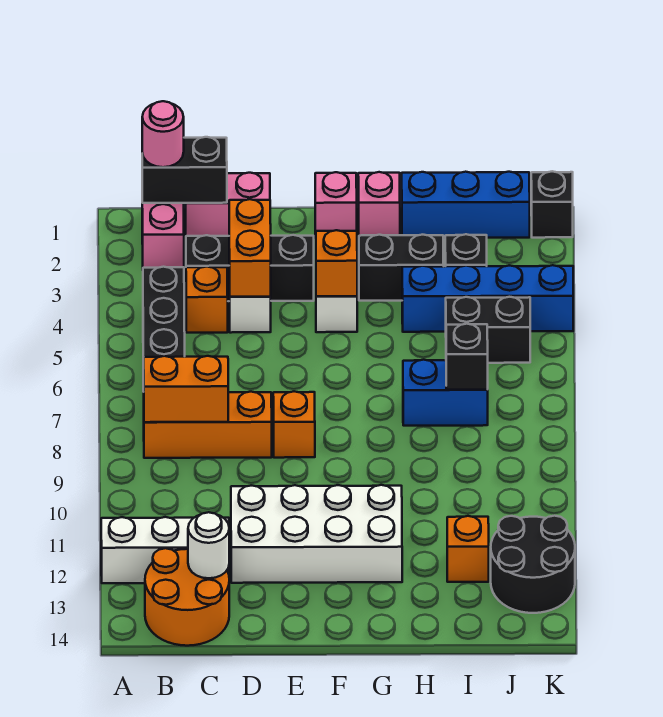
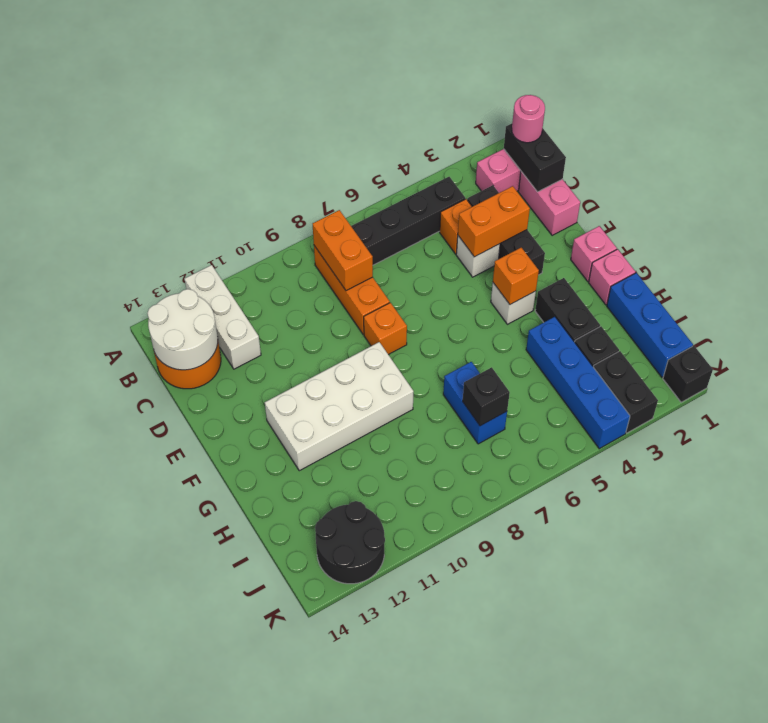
white round brick C13 level 2 -> white round brick B13:C14 level 2
white brick D11:G12 level 1 -> white brick F9:G12 level 1
black brick I5:J5 level 1 -> black brick J3:K3 level 1
orange brick I12 level 1 -> none

